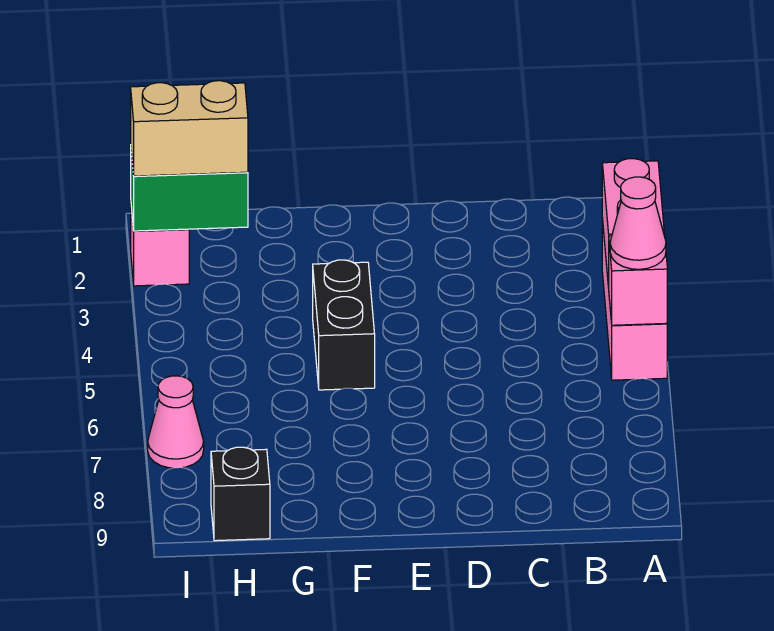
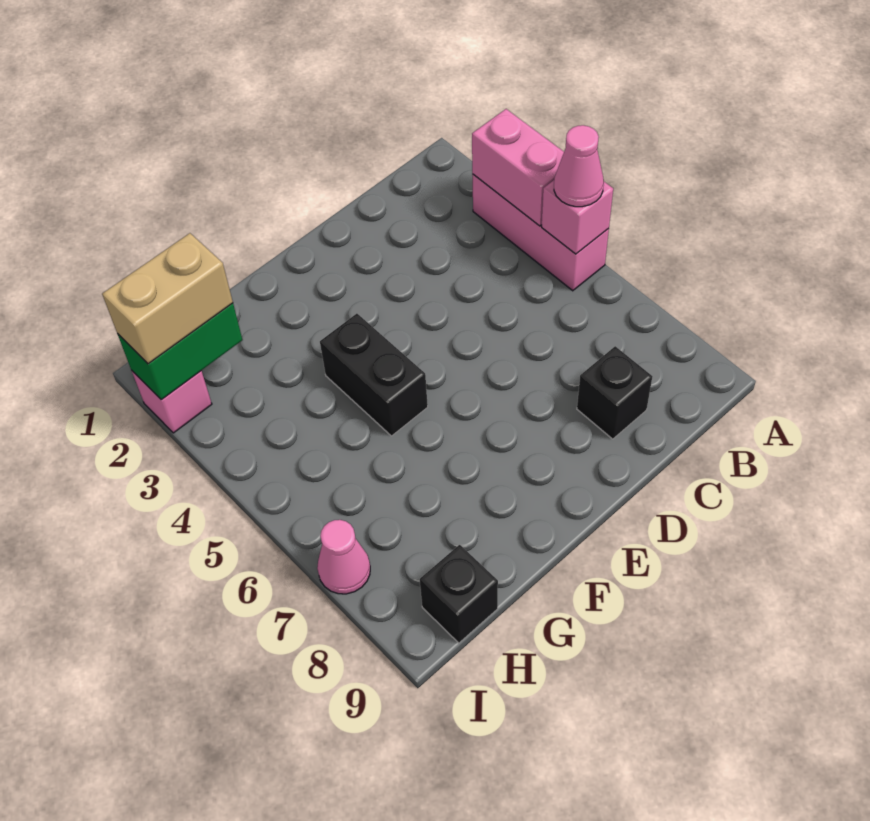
none -> black brick C8 level 1

